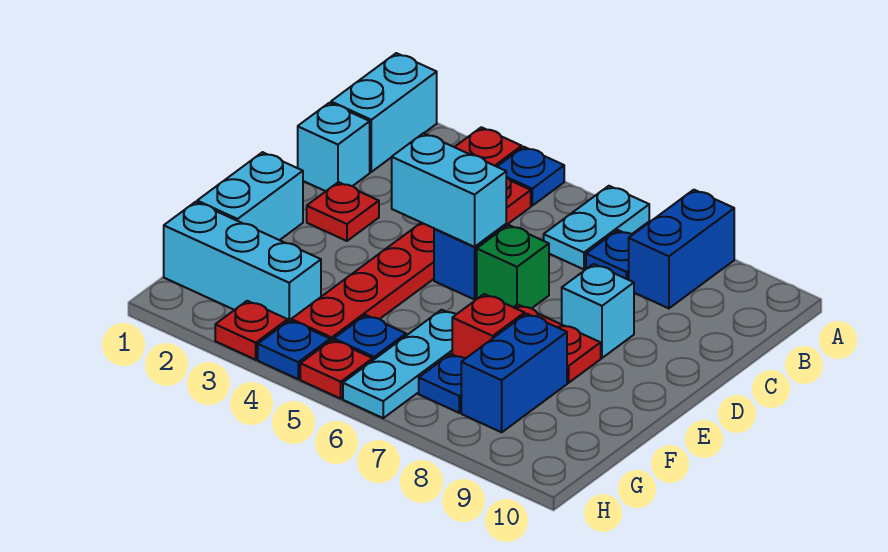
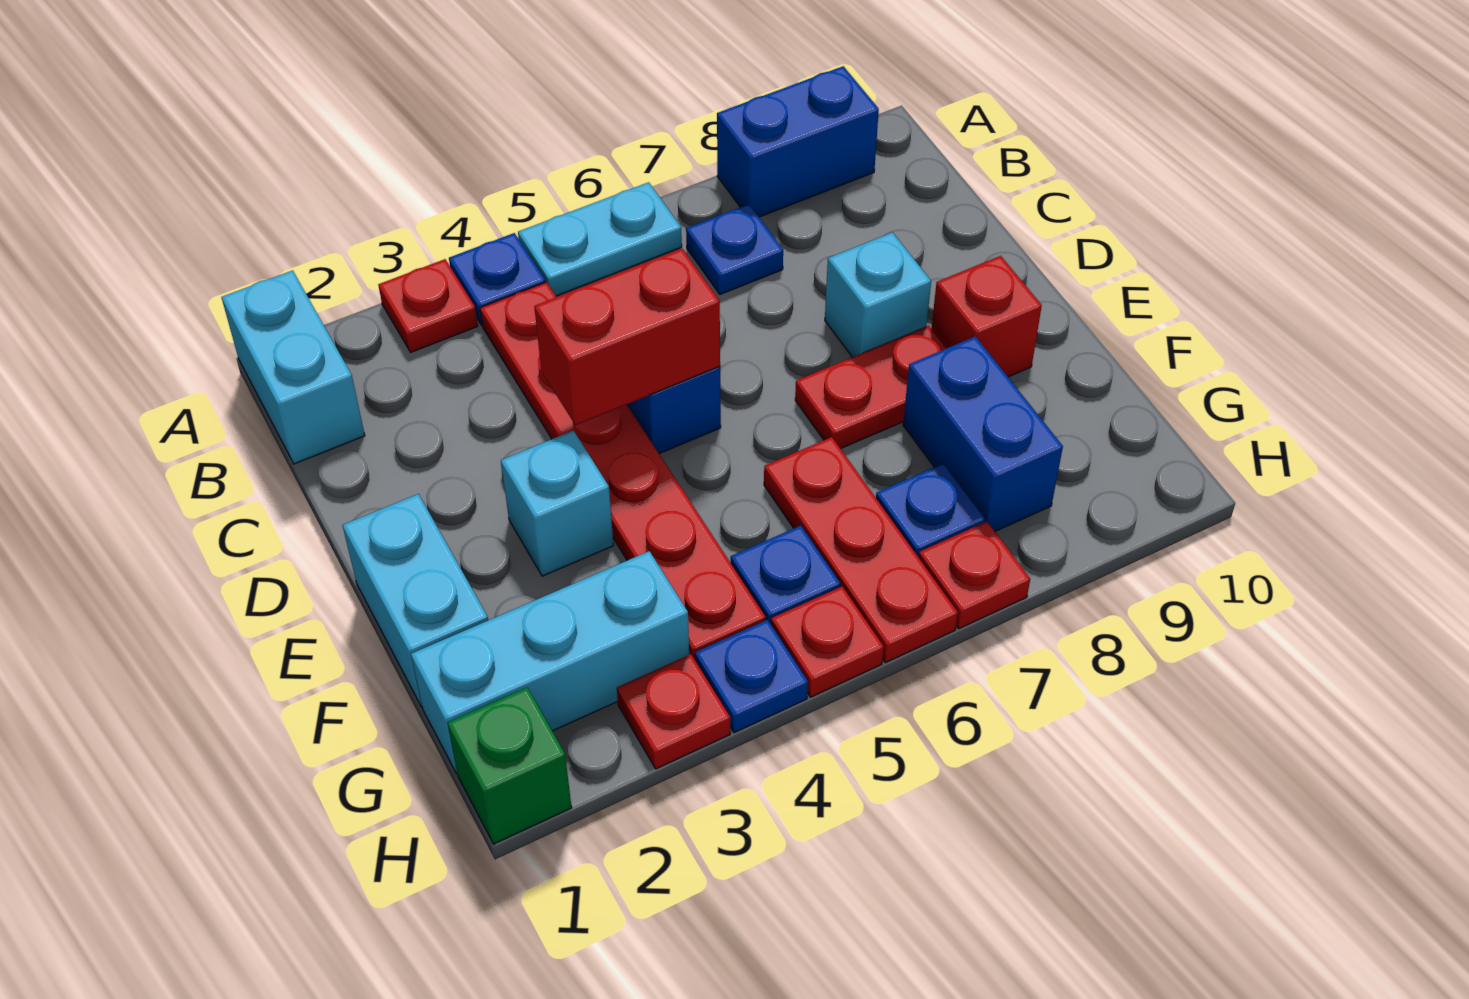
cyan plate A6:B6 level 1 -> cyan plate A5:A6 level 1
blue brick A8:B8 level 1 -> blue brick A8:A9 level 1
cyan brick C1 level 1 -> cyan brick E3 level 1
red plate D2 level 1 -> red plate H7 level 1
cyan brick D4:D5 level 2 -> red brick D4:D5 level 2
green brick D6 level 1 -> green brick H1 level 1
cyan plate F6:H6 level 1 -> red plate F6:H6 level 1
red brick F7 level 1 -> red brick E9 level 1

